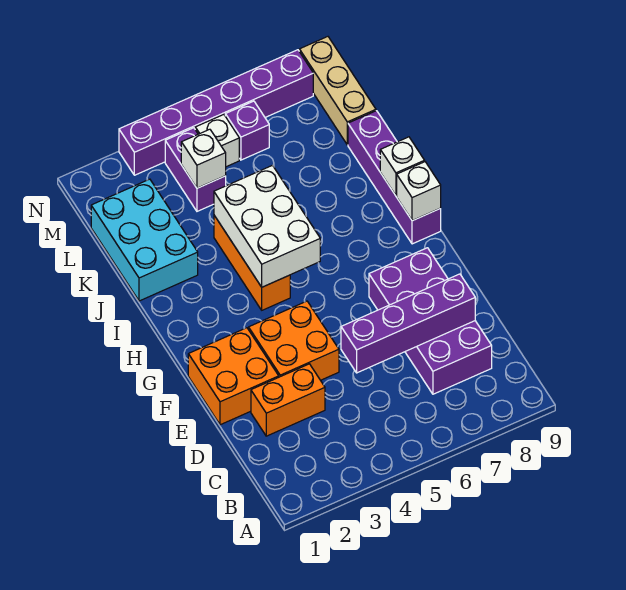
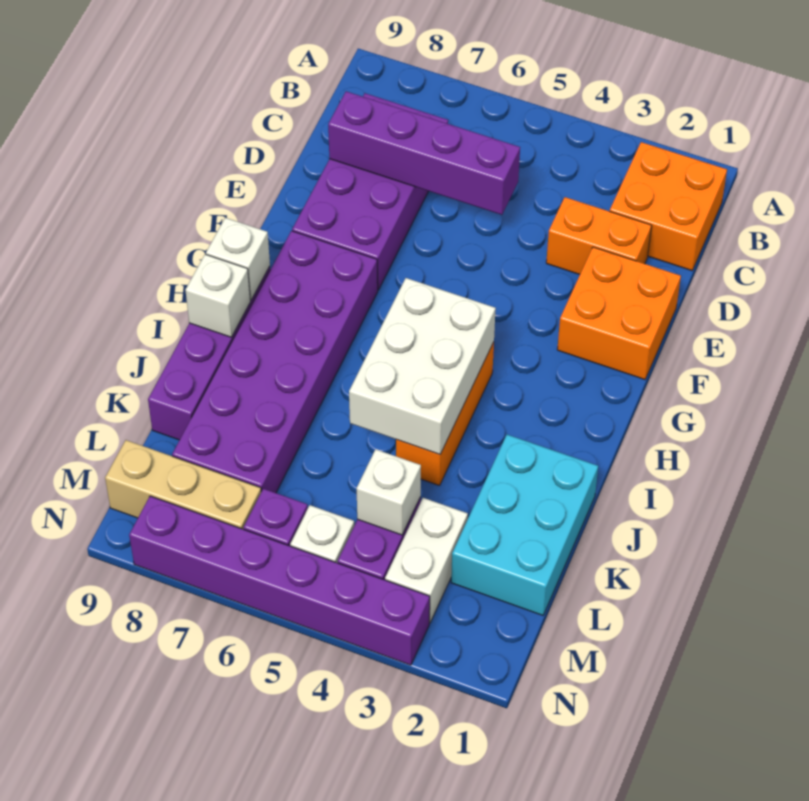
orange brick E3:F4 level 1 -> orange brick B1:C2 level 1
none -> purple brick G7:L8 level 1
none -> white brick L3:M3 level 1
tan brick L9:N9 level 1 -> tan brick M7:M9 level 1

